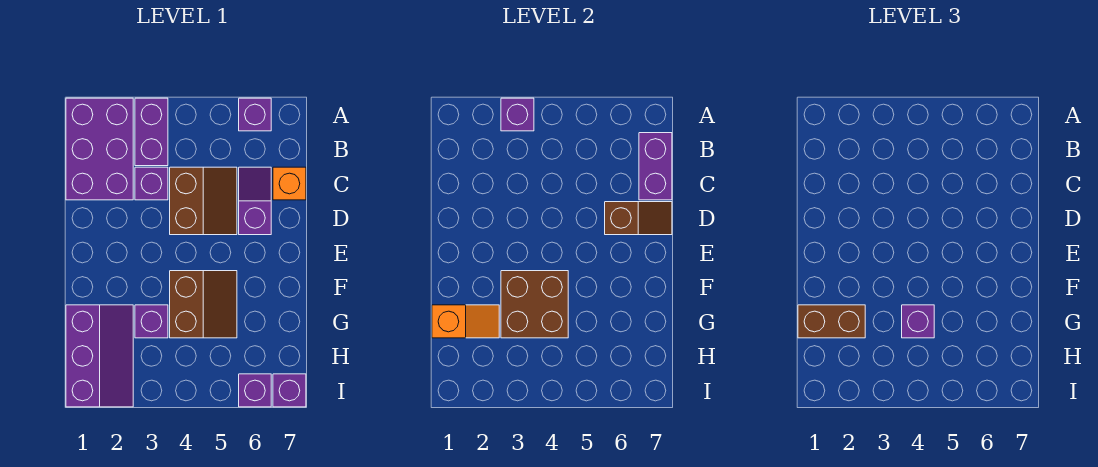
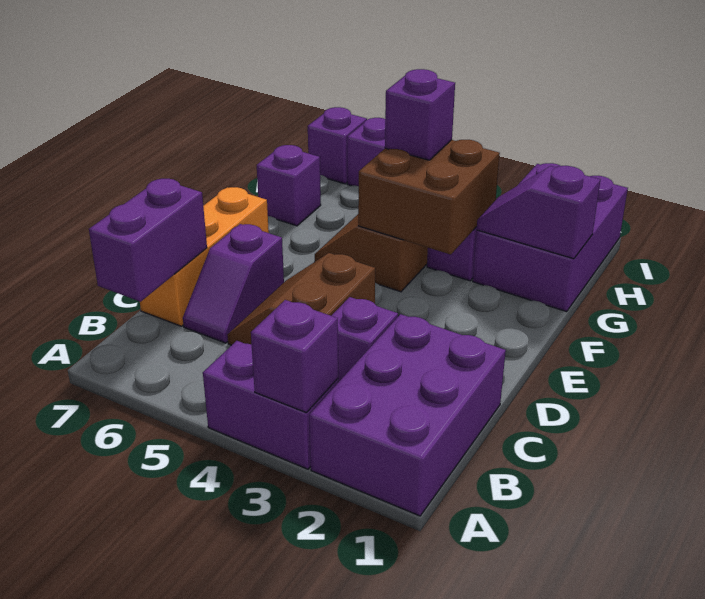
purple brick A3:B3 level 1 -> purple brick A3:A4 level 1
purple brick A6 level 1 -> purple brick G7 level 1
orange brick C7 level 1 -> orange brick C7:E7 level 1
brown slope D6:D7 level 2 top 6 -> none
purple slope G1:I2 level 1 top 1 -> purple brick G1:I2 level 1
orange slope G1:G2 level 2 top 1 -> purple slope G1:G2 level 2 top 1
brown brick G1:G2 level 3 -> none

